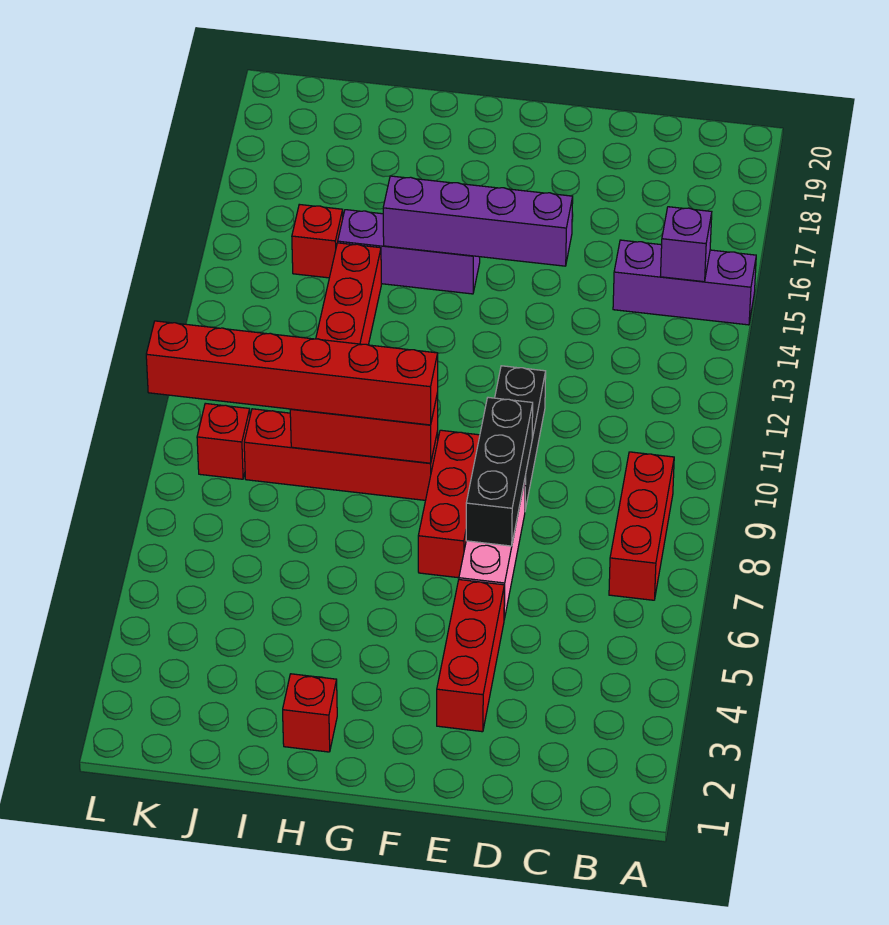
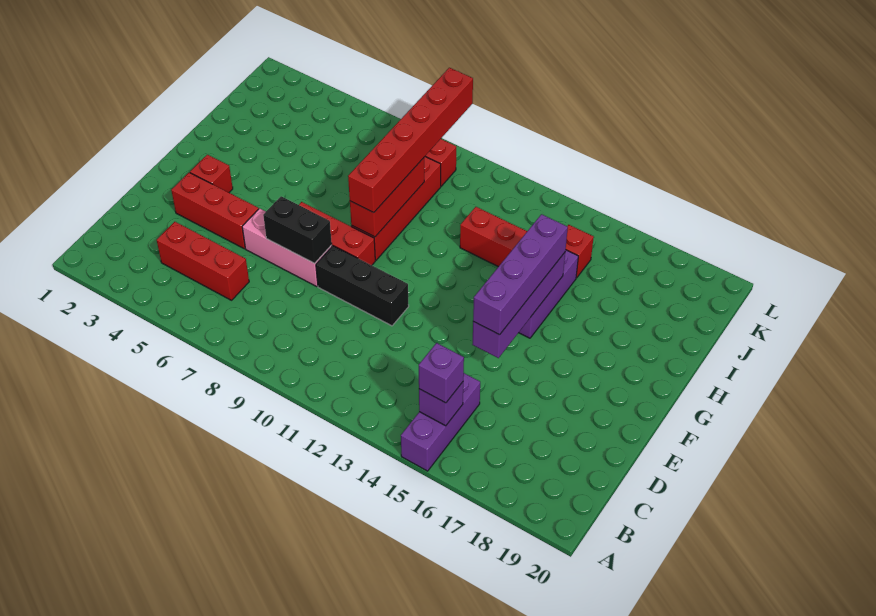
red brick B7:B9 level 1 -> red brick C4:C6 level 1
none -> purple brick B15 level 3
black brick E7:E9 level 2 -> black brick E7:E8 level 2
none -> purple brick E15:H15 level 3
red brick H2 level 1 -> red brick F3 level 1

